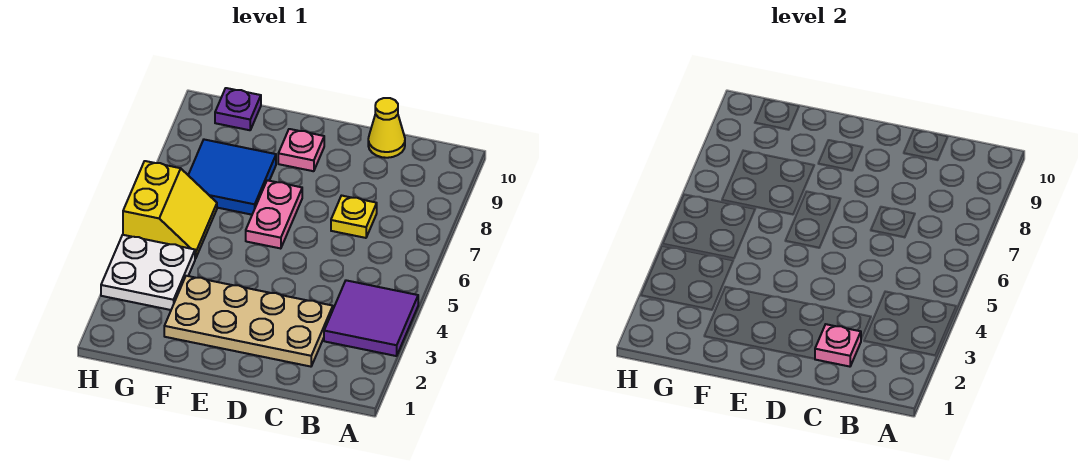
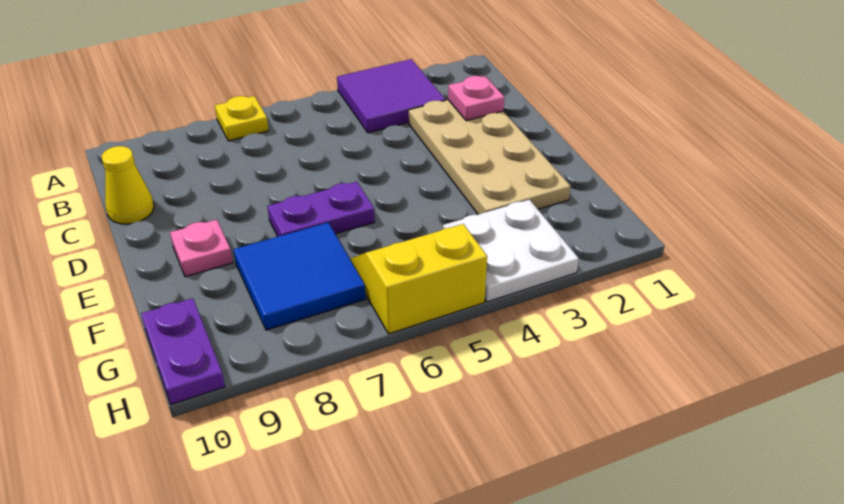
yellow plate C7 level 1 -> yellow plate A7 level 1
pink plate E6:E7 level 1 -> purple plate E6:E7 level 1
purple plate G10 level 1 -> purple plate G10:H10 level 1

